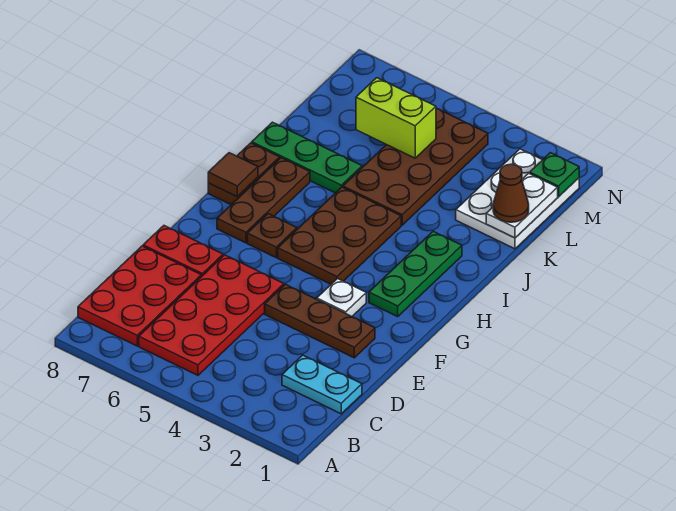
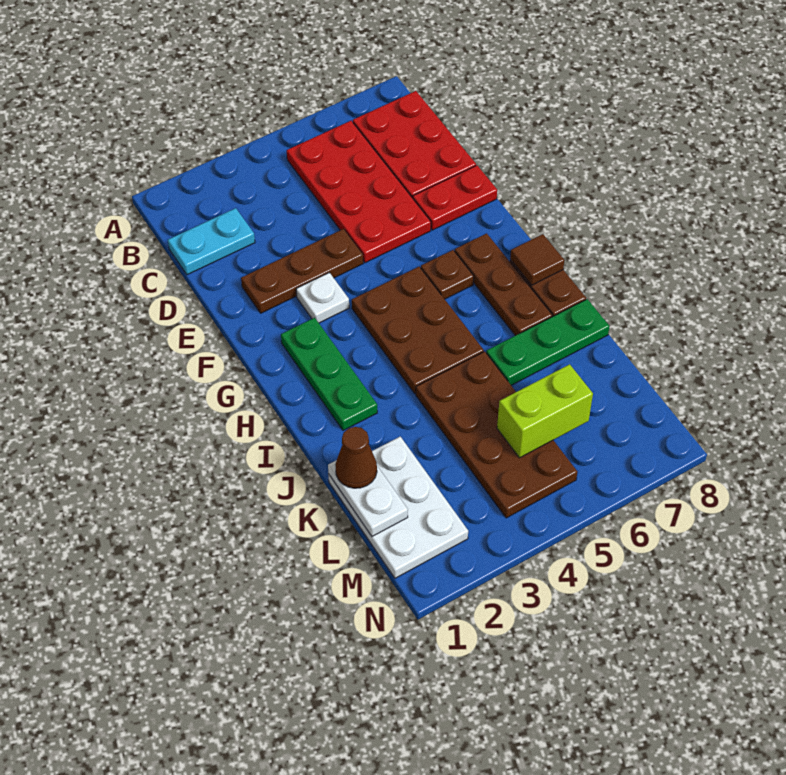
green plate M1 level 2 -> none

